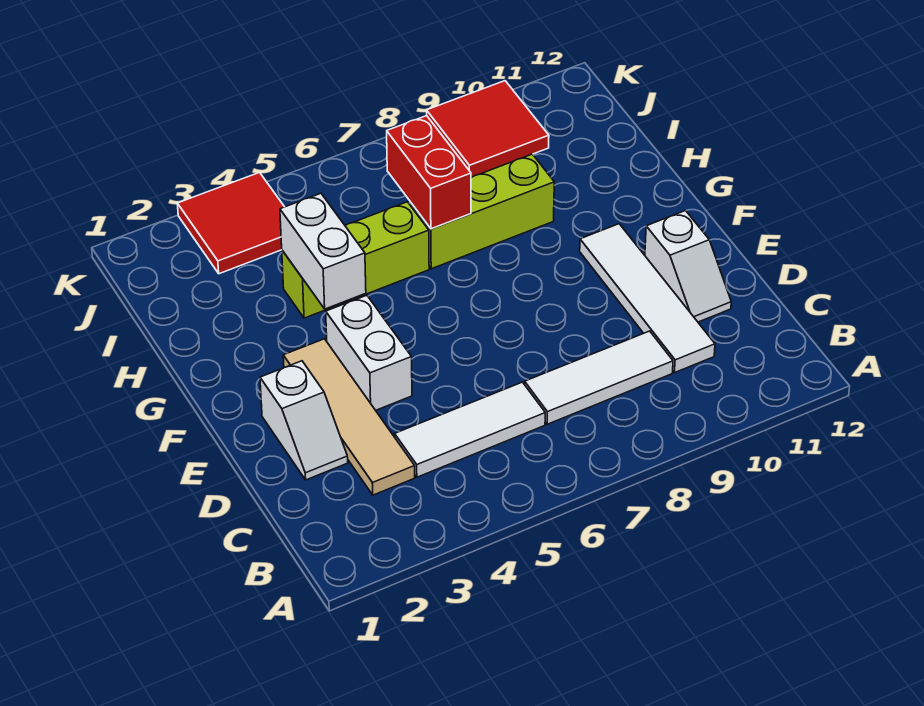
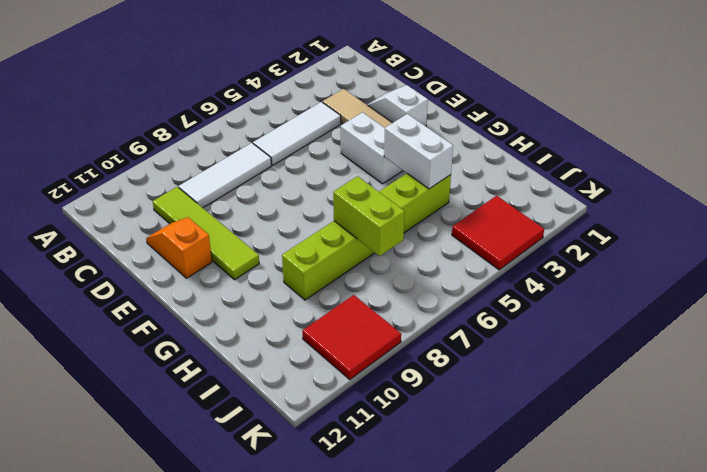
white tile C10:F10 level 1 -> lime tile C10:F10 level 1
white slope D11:E11 level 1 top E -> orange slope D11:E11 level 1 top E
red brick H7:I7 level 2 -> lime brick H7:I7 level 2

